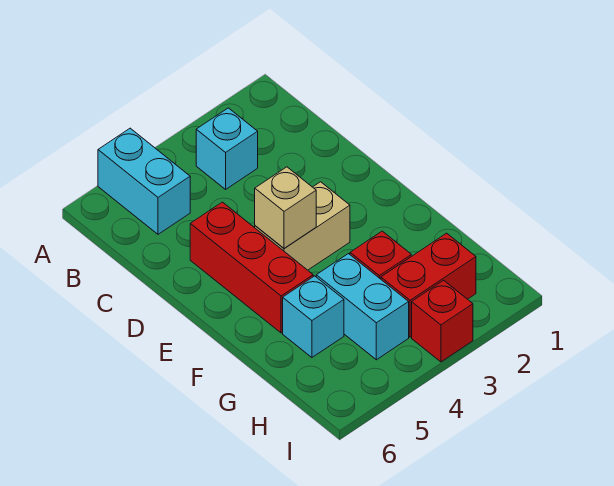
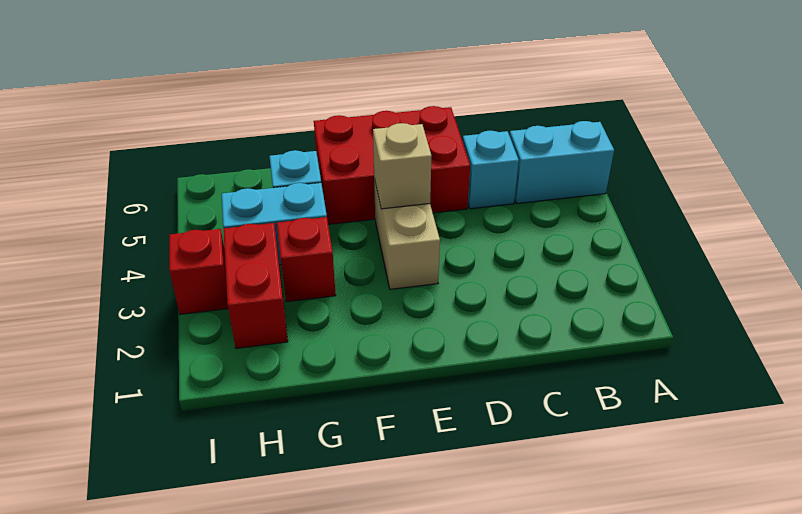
cyan brick B3 level 1 -> cyan brick C5 level 1
red brick D5:F5 level 1 -> red brick D5:F6 level 1

